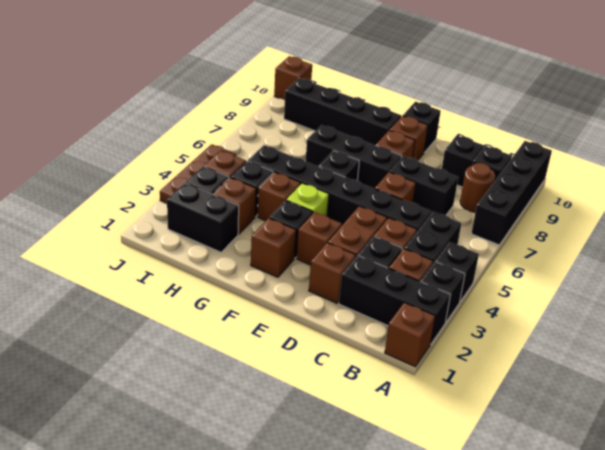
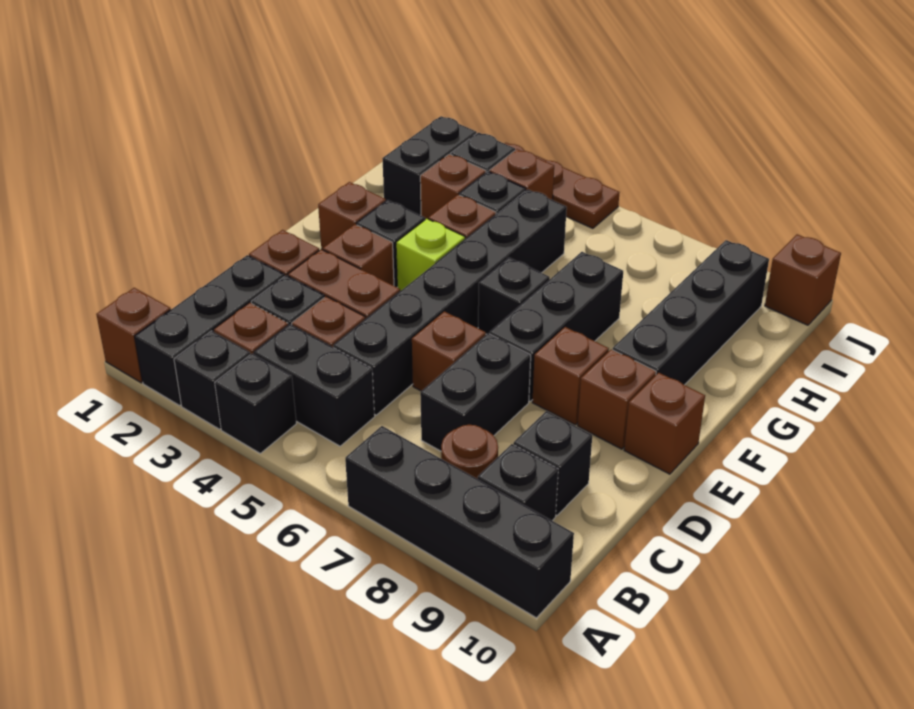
black brick E10 level 1 -> brown brick E10 level 1

